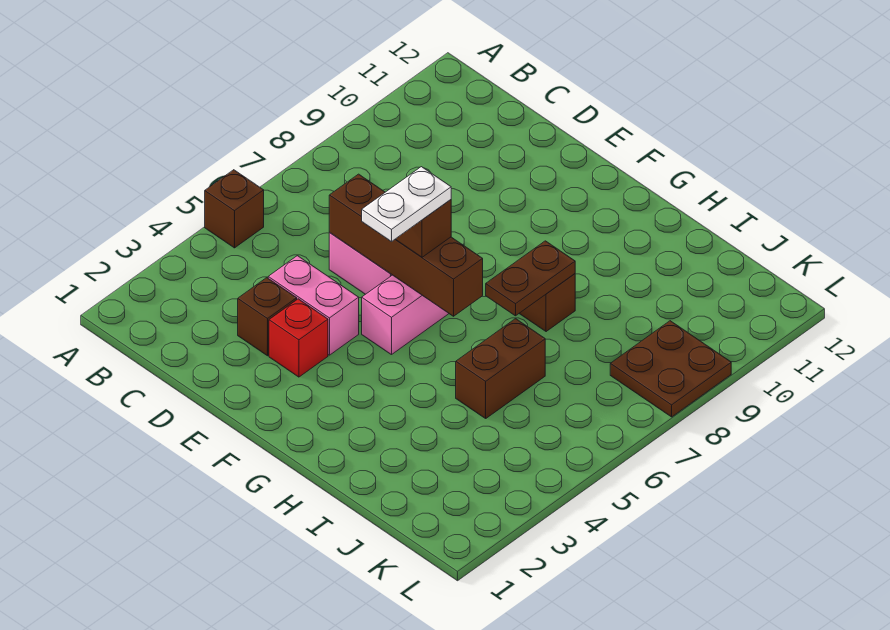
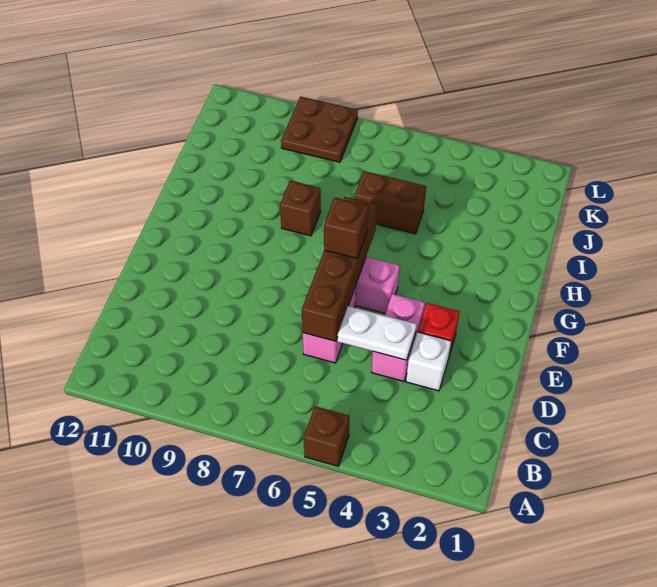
brown brick D3 level 1 -> white brick D3 level 1
white plate F5:F6 level 4 -> white plate D4:D5 level 2
brown plate H7:H8 level 2 -> none

